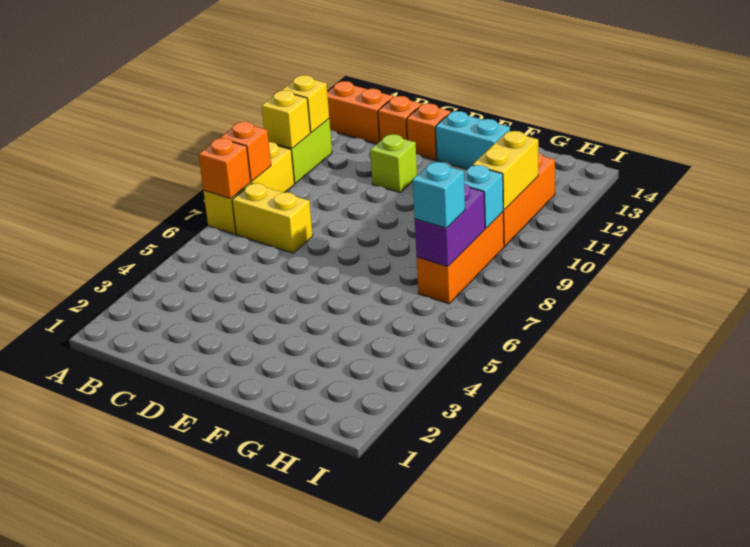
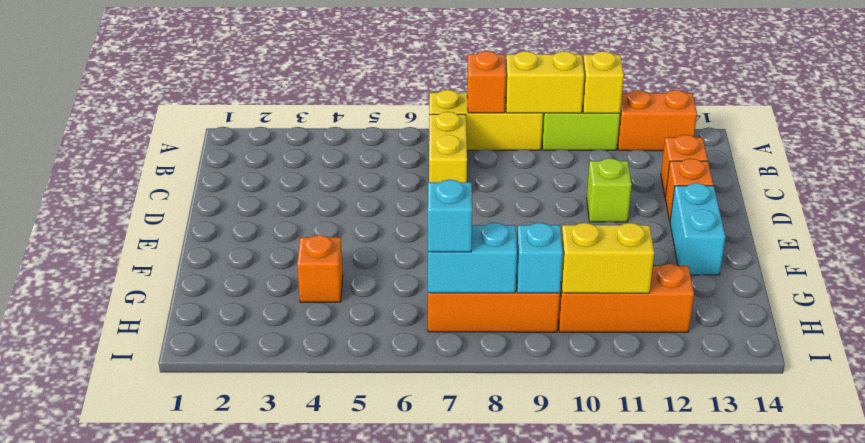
orange brick A7 level 2 -> orange brick G4 level 1
yellow brick A10 level 2 -> yellow brick A9:A10 level 2
orange brick A13:B13 level 1 -> orange brick A12:A13 level 1
purple brick H7:H8 level 2 -> cyan brick H7:H8 level 2

